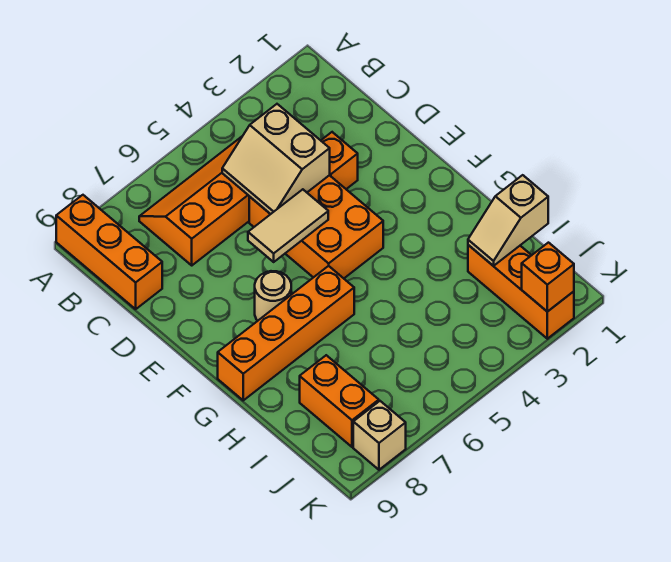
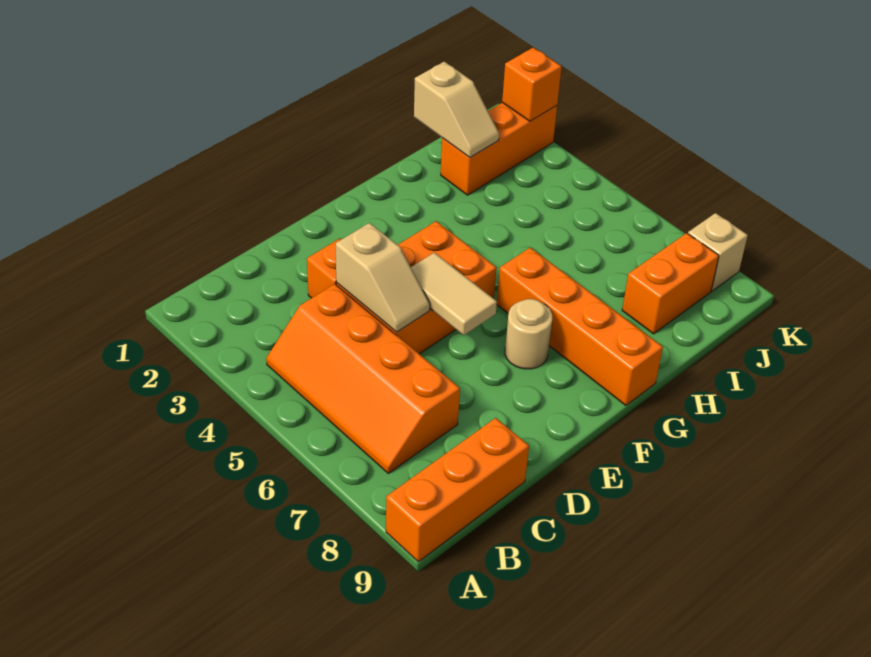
tan slope C4:D5 level 2 top 4 -> tan slope D4:D5 level 2 top 4

